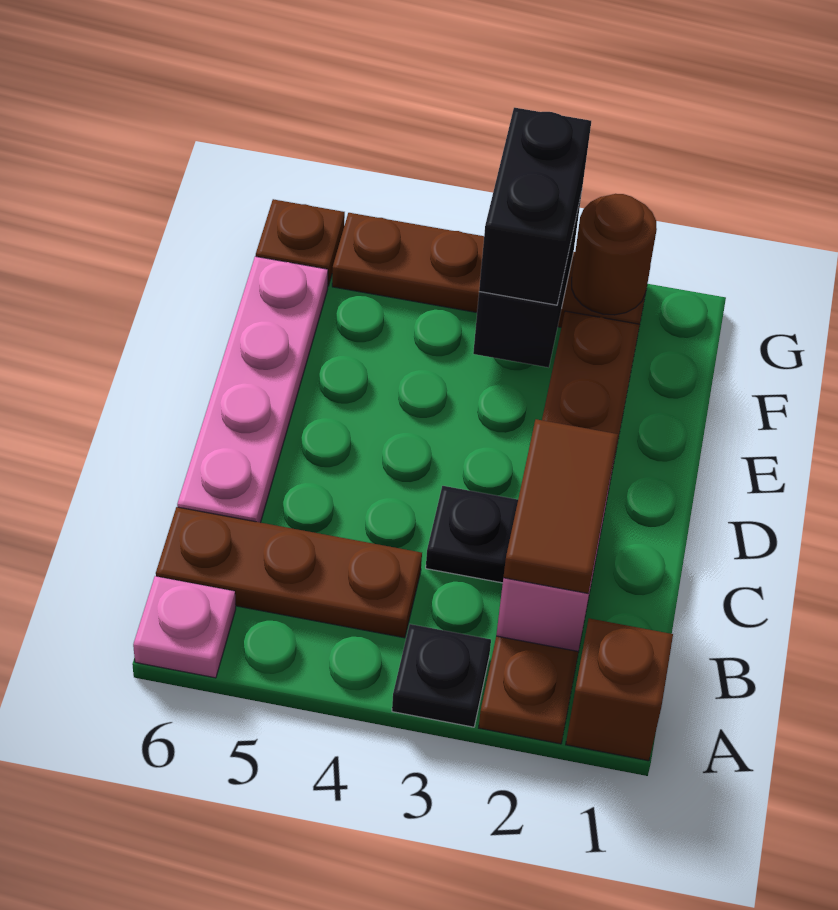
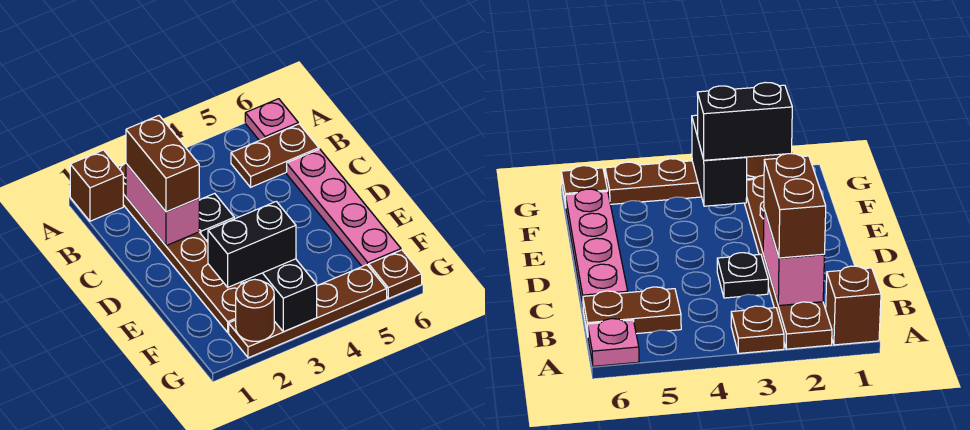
black plate A3 level 1 -> brown plate A3 level 1
brown tile B2:C2 level 3 -> brown brick B2:C2 level 3
brown plate B4:B6 level 1 -> brown plate B5:B6 level 1
black brick F3:G3 level 3 -> black brick F2:F3 level 3

